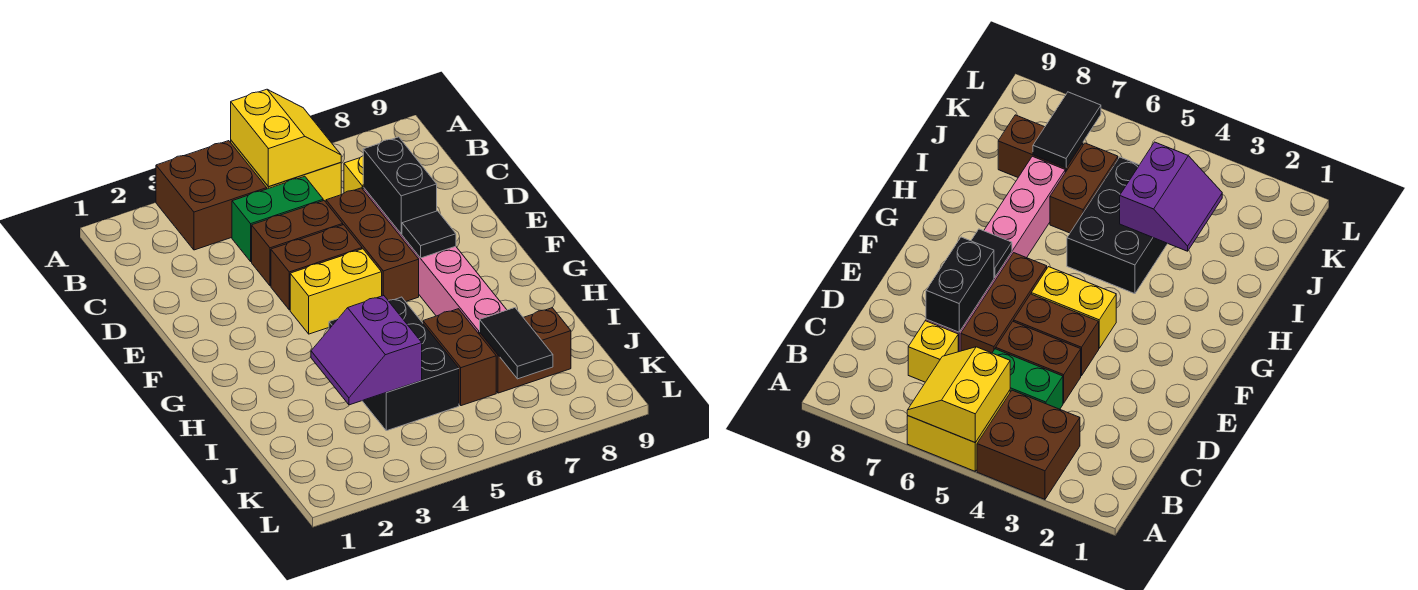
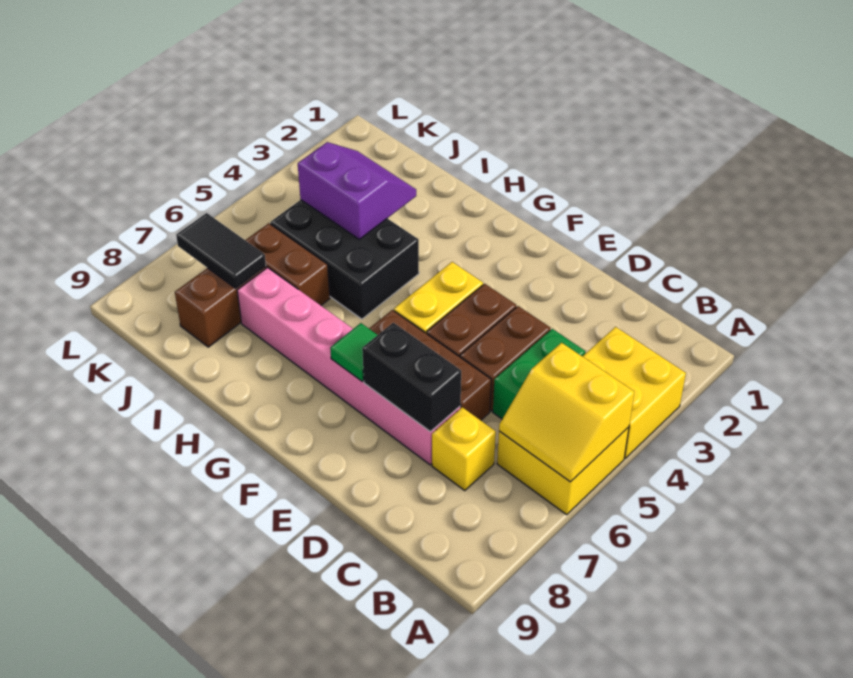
brown brick A3:B4 level 1 -> yellow brick A3:B4 level 1
black tile F7 level 2 -> green tile F7 level 2

